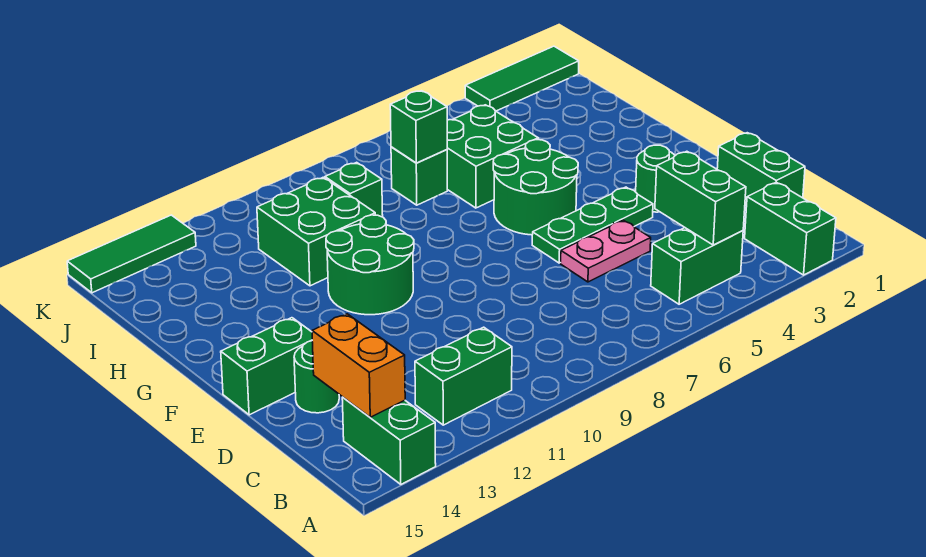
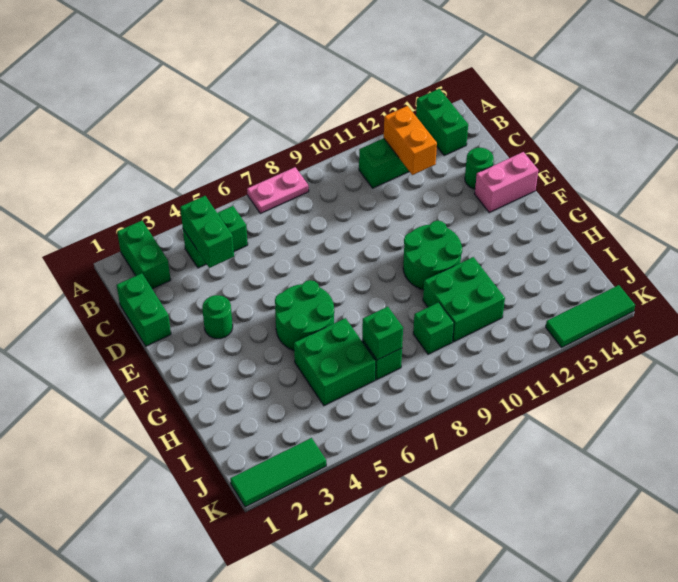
orange brick B14:C14 level 2 -> orange brick B12:C12 level 2
pink plate D5:D6 level 1 -> pink plate A7:A8 level 1
green plate E4:E6 level 1 -> none
green brick E14:E15 level 1 -> pink brick E14:E15 level 1

